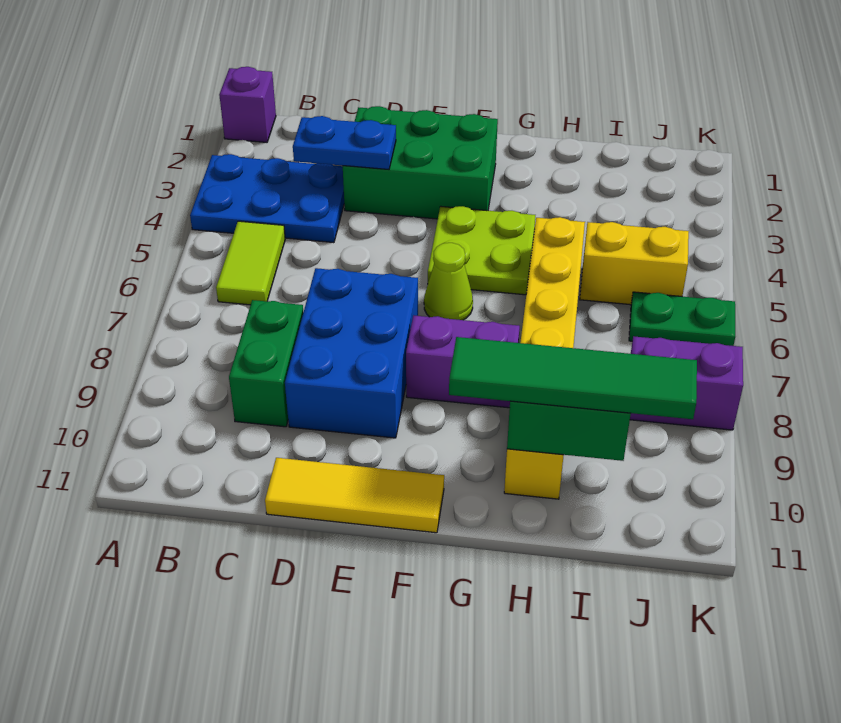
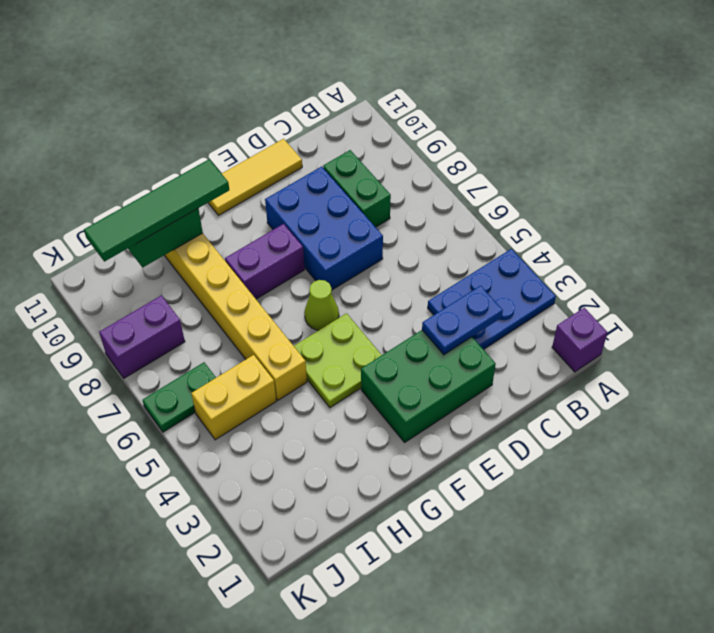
lime tile B5:B6 level 1 -> none

